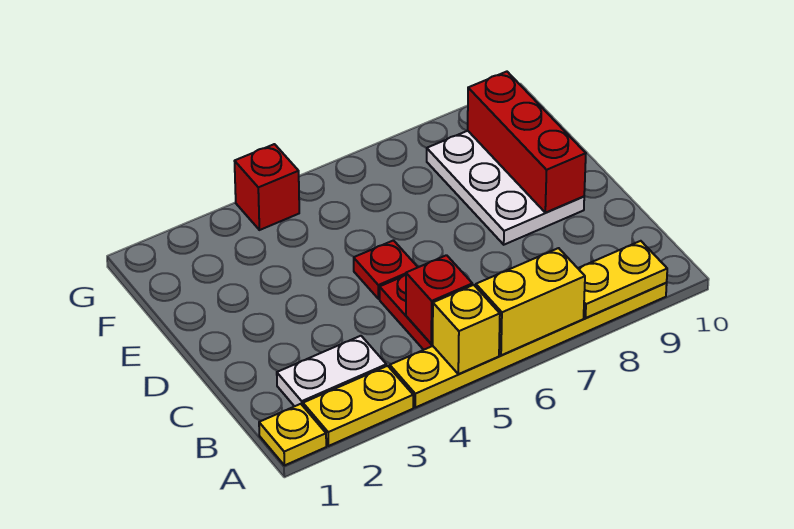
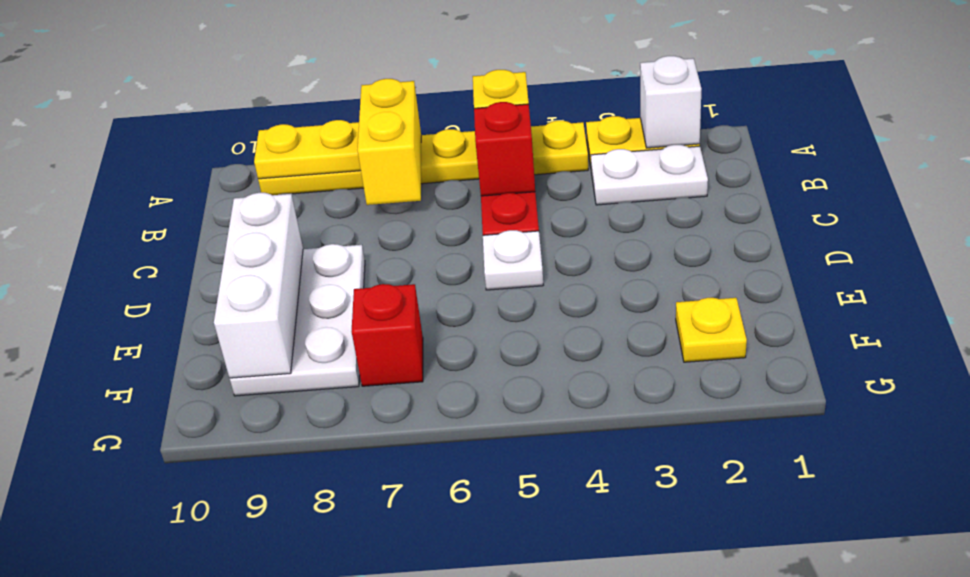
yellow plate A1 level 1 -> yellow plate F2 level 1
none -> white brick A2 level 2
yellow brick A6:A7 level 2 -> yellow brick A7:B7 level 2
red plate D5 level 1 -> white plate D5 level 1
red brick D9:F9 level 2 -> white brick D9:F9 level 2
red brick G4 level 1 -> red brick F7 level 1

